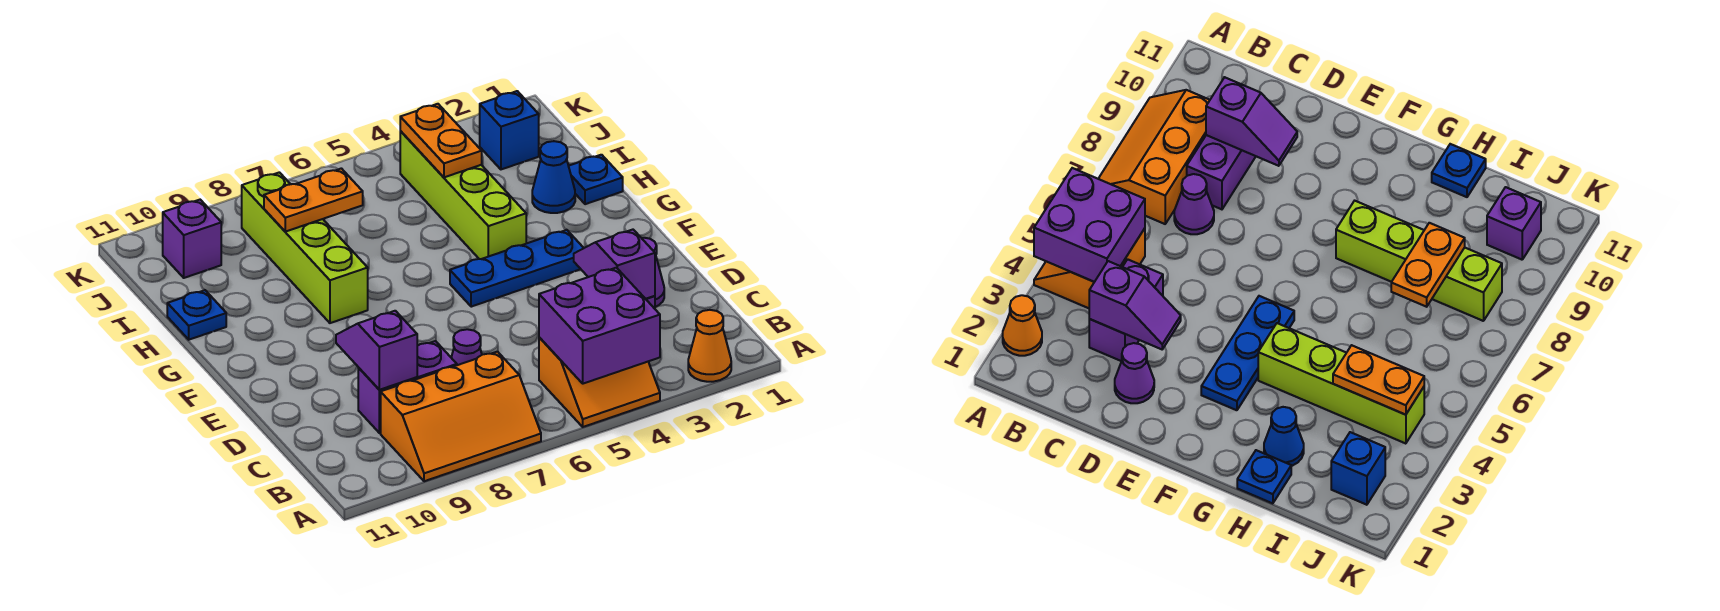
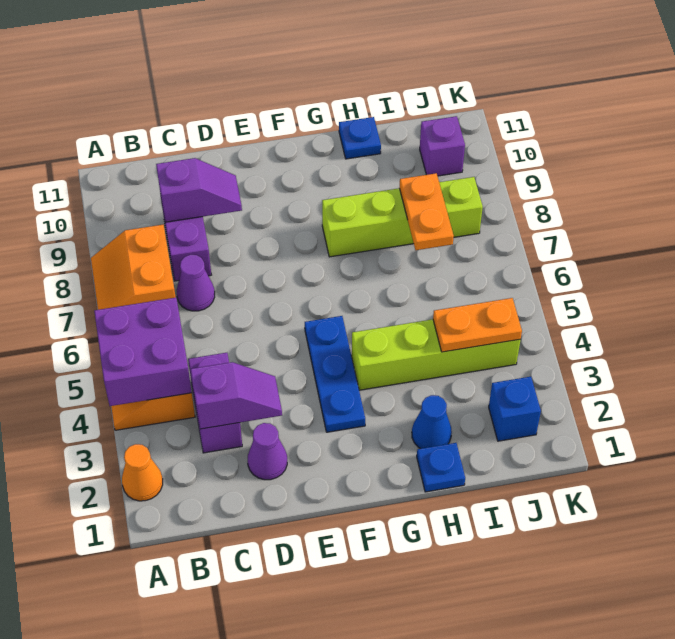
orange slope A7:B9 level 1 top B -> orange slope A7:B8 level 1 top B

